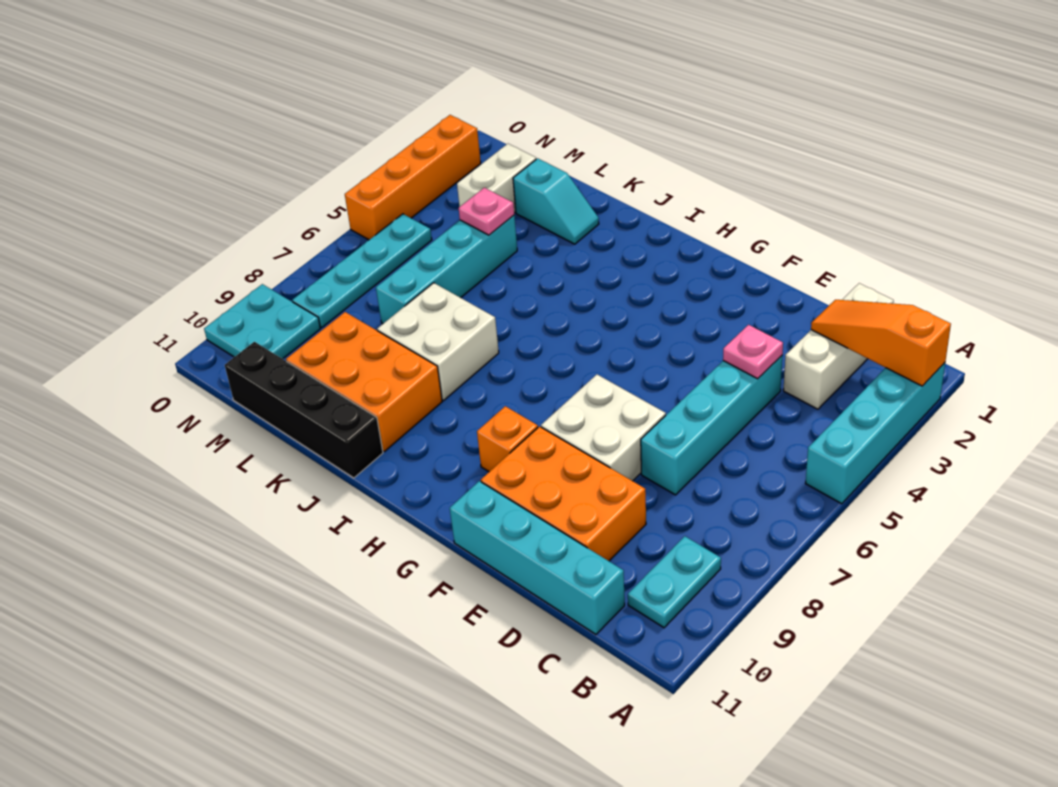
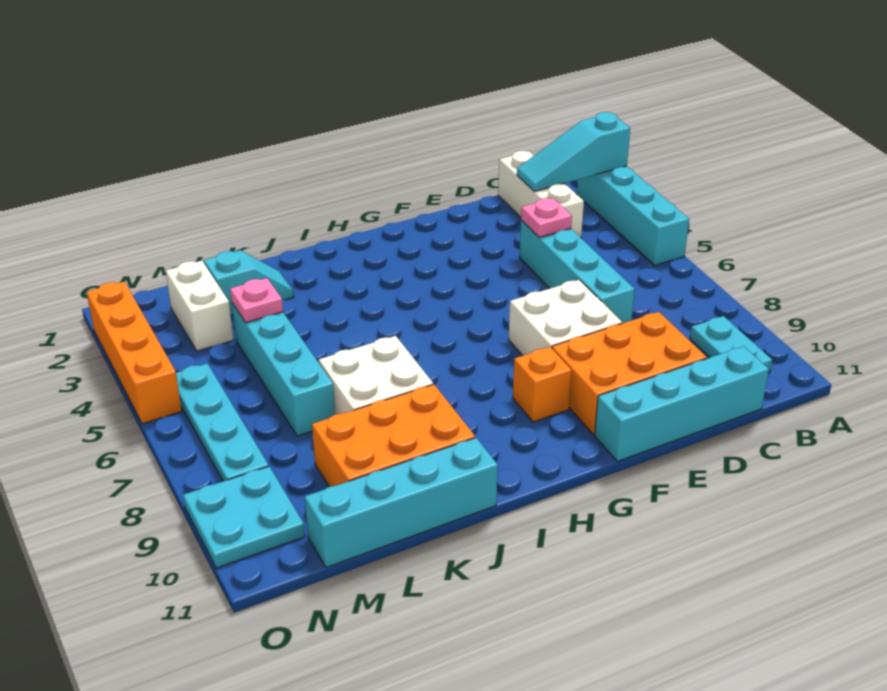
orange slope A2:C2 level 2 top A -> cyan slope A2:C2 level 2 top A
black brick J11:M11 level 1 -> cyan brick J11:M11 level 1

